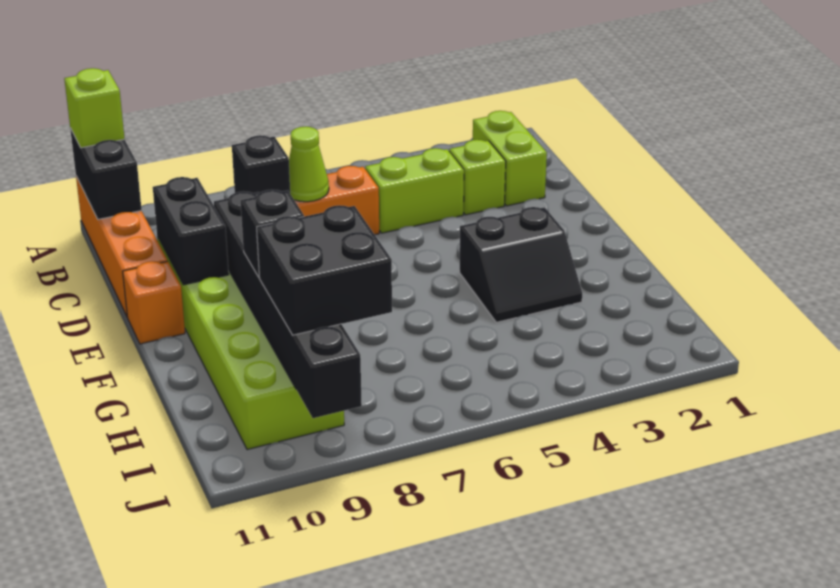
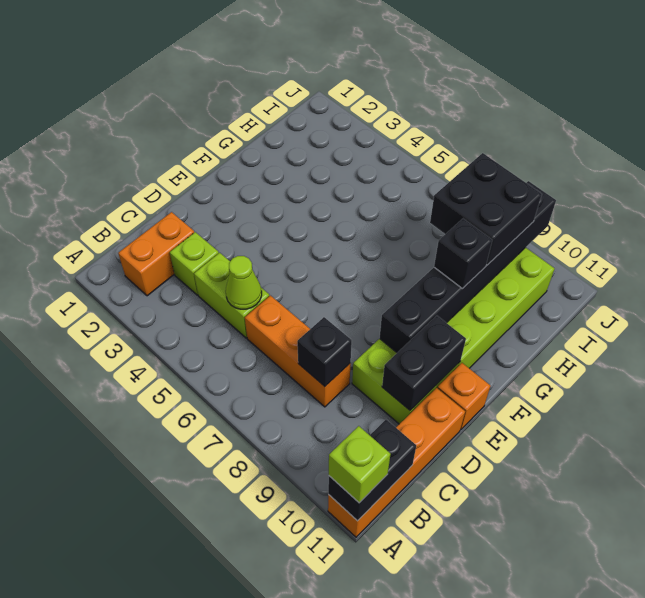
lime brick B2:C2 level 1 -> orange brick B2:C2 level 1
lime cone C7 level 2 -> lime cone C5 level 2
black slope F3:G4 level 1 top F -> none

